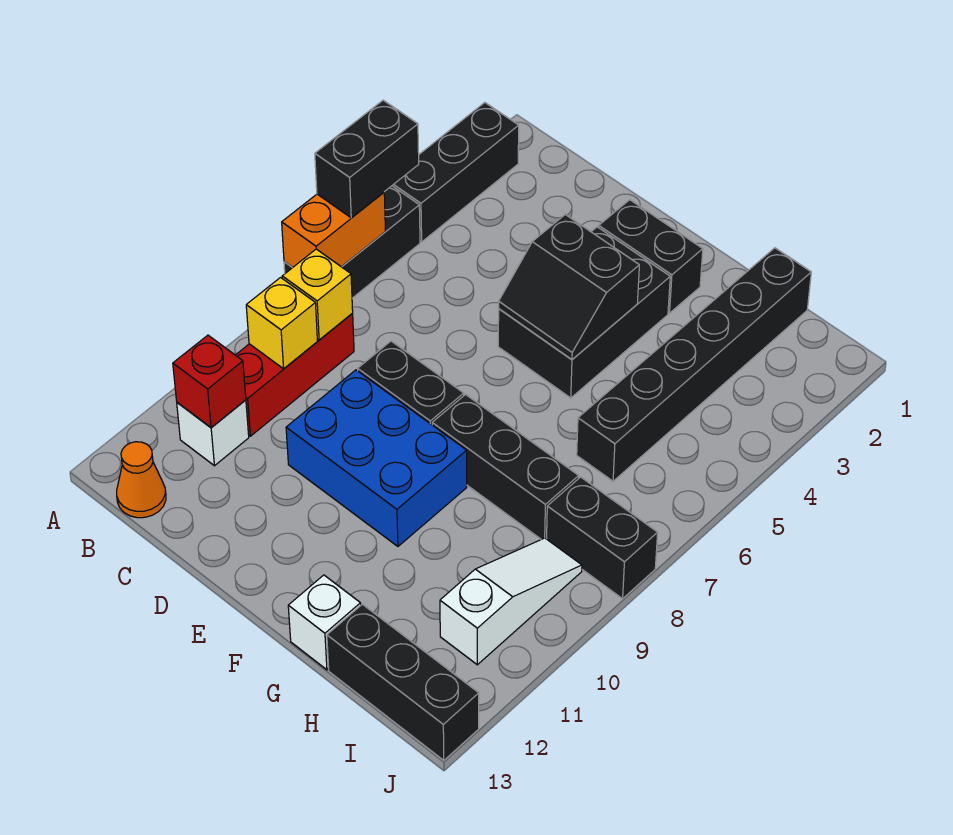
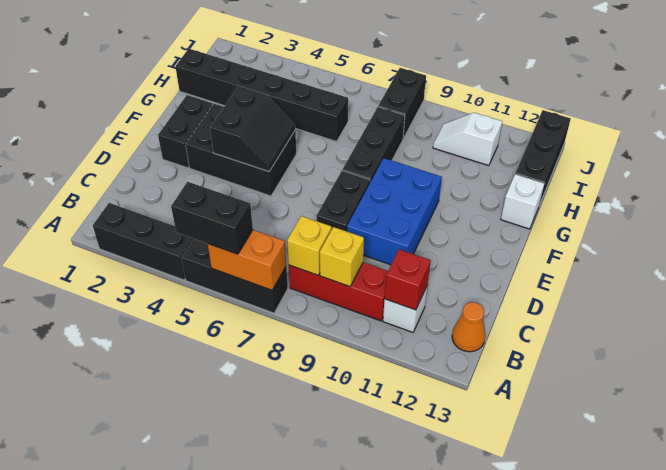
white slope I9:I11 level 1 top 11 -> white slope I10:I11 level 1 top 11

